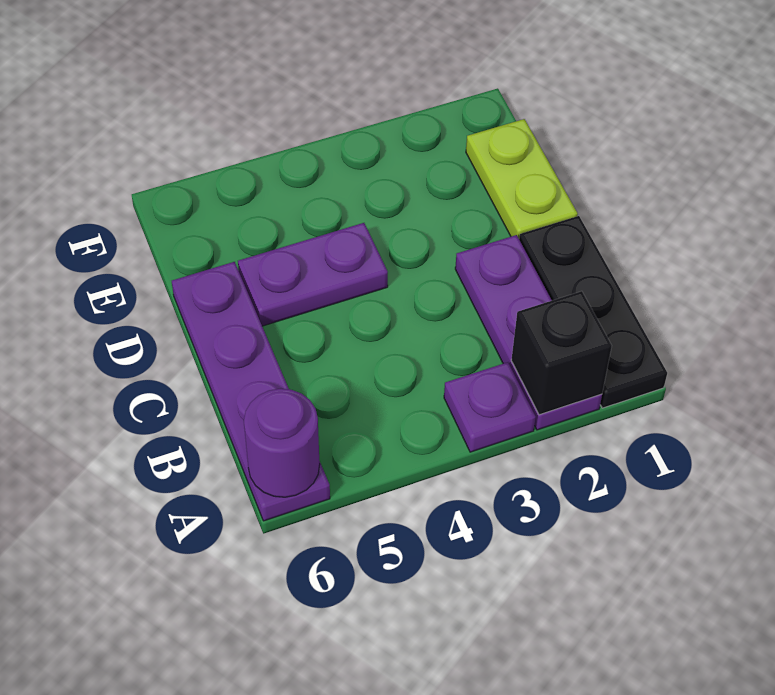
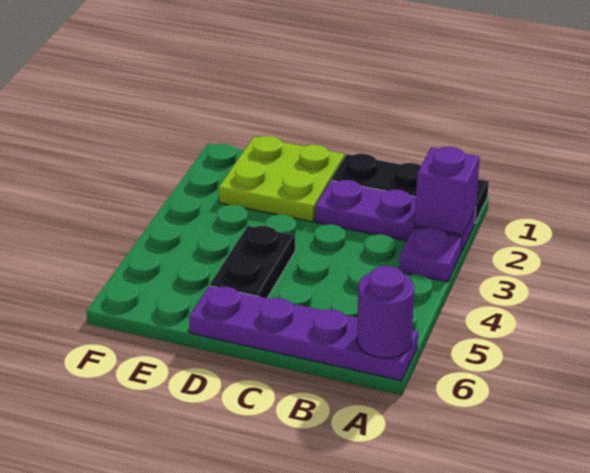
black brick A2 level 2 -> purple brick A2 level 2
lime plate D1:E1 level 1 -> lime plate D1:E2 level 1
purple plate D4:D5 level 1 -> black plate D4:D5 level 1

